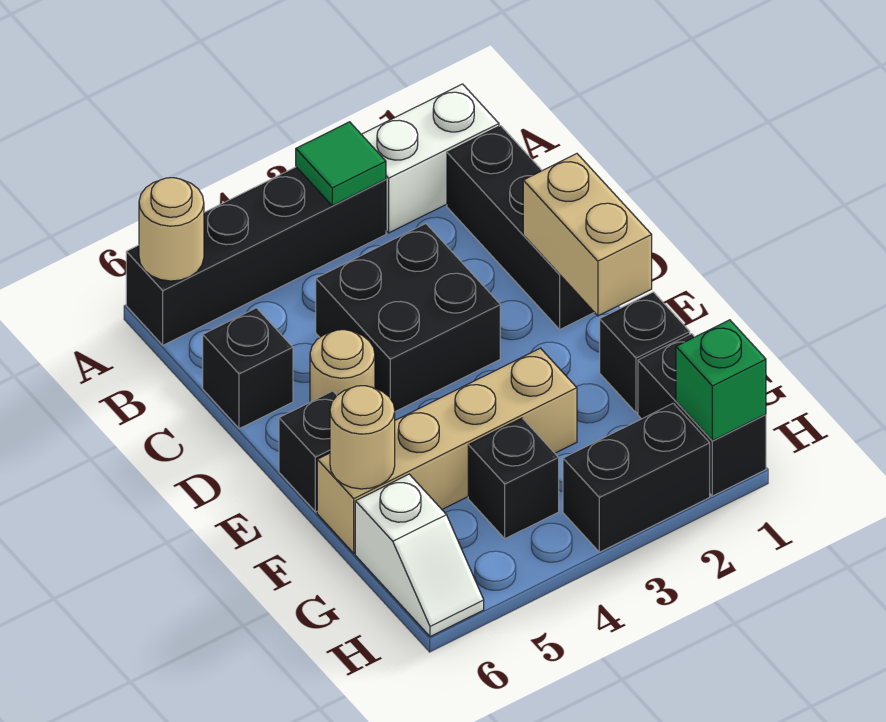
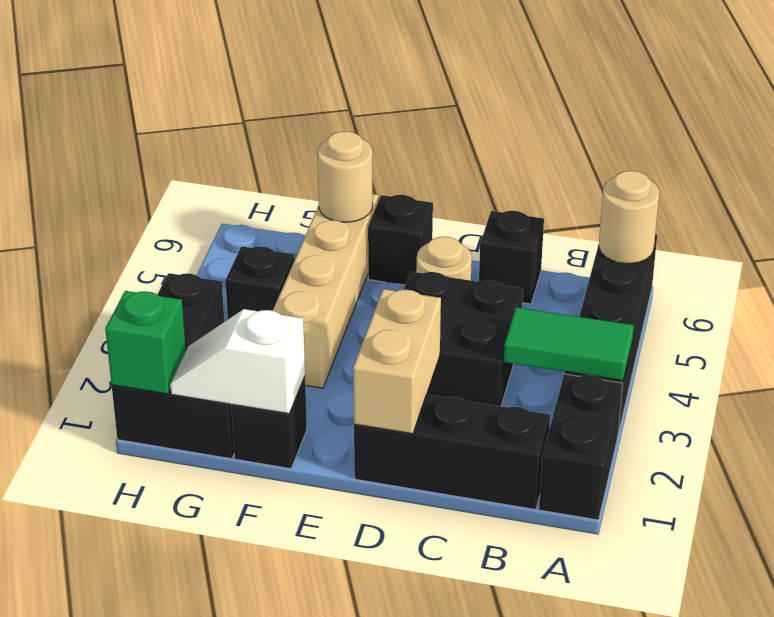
white brick A1:A2 level 1 -> black brick A1:A2 level 1
green tile A3 level 2 -> green tile A3:B3 level 2
tan brick D1:E1 level 2 -> tan brick D1:D2 level 2
white slope G6:H6 level 1 top G -> white slope F1:G1 level 2 top F

